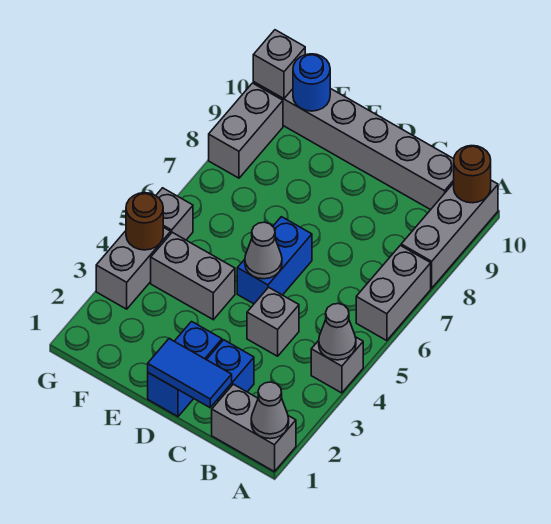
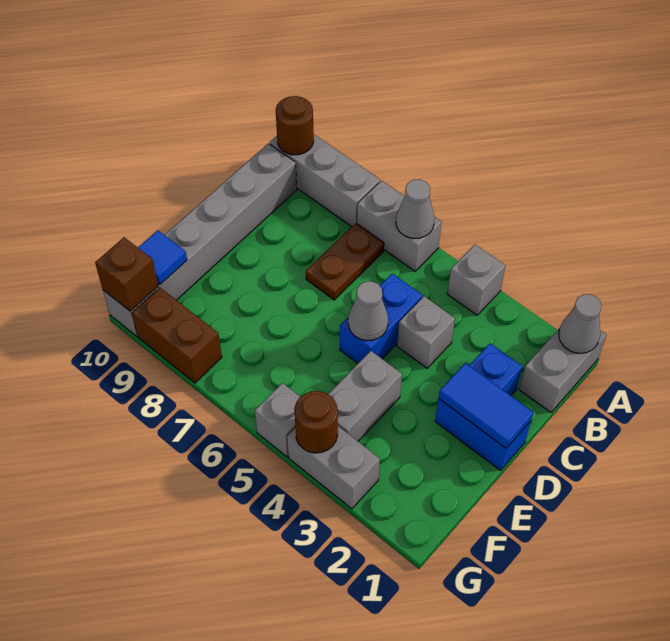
grey cone A4 level 2 -> grey cone A6 level 2
none -> brown plate B7:C7 level 1
blue tile C1:D1 level 2 -> blue tile D1:D2 level 2
blue brick D5:D6 level 1 -> blue brick C5:D5 level 1
blue round brick F10 level 2 -> blue tile F10 level 2
grey brick G8:G9 level 1 -> brown brick G8:G9 level 1
grey brick G10 level 2 -> brown brick G10 level 2

